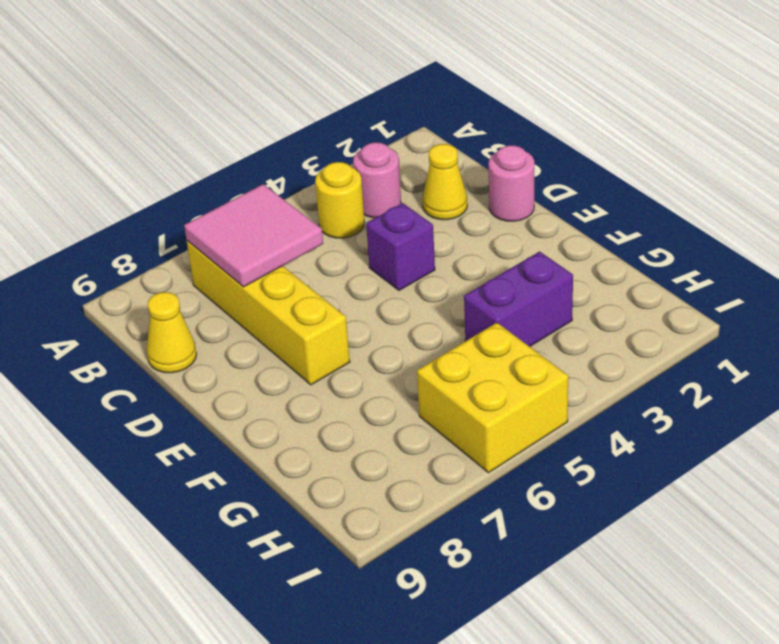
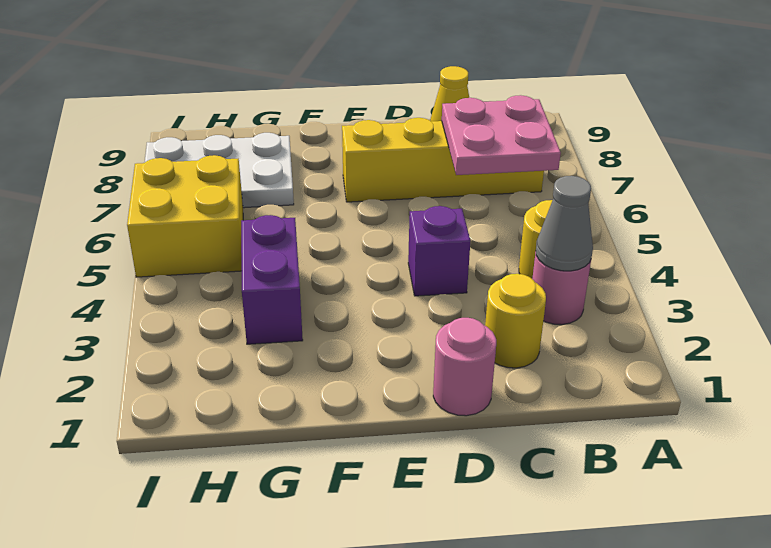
none -> grey cone B3 level 2
pink tile B6:C7 level 2 -> pink plate B6:C7 level 2
yellow cone C2 level 1 -> yellow round brick C2 level 1
none -> white plate G7:I8 level 1

